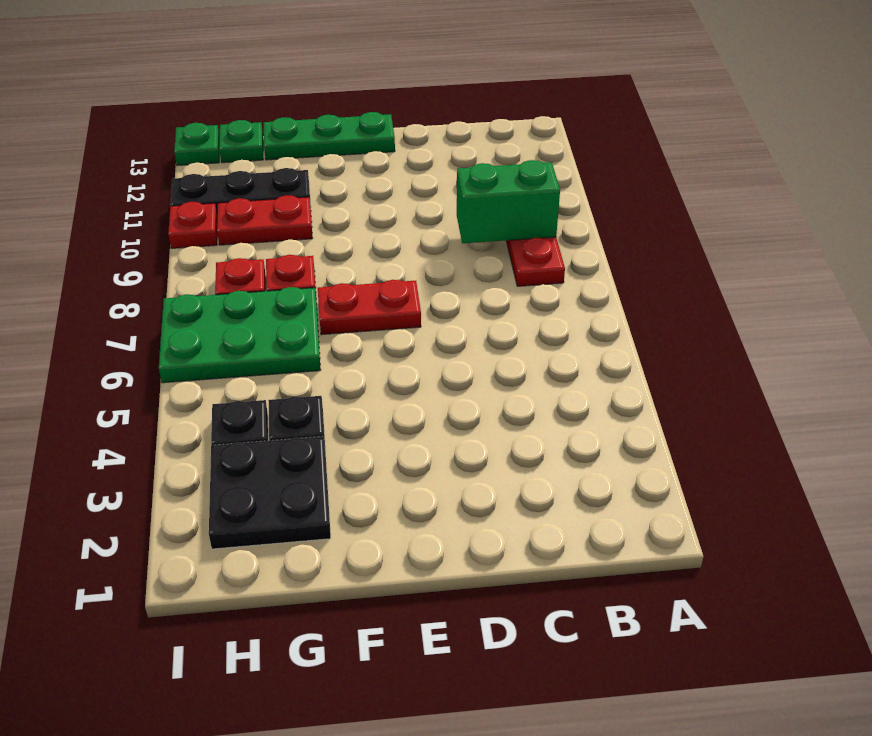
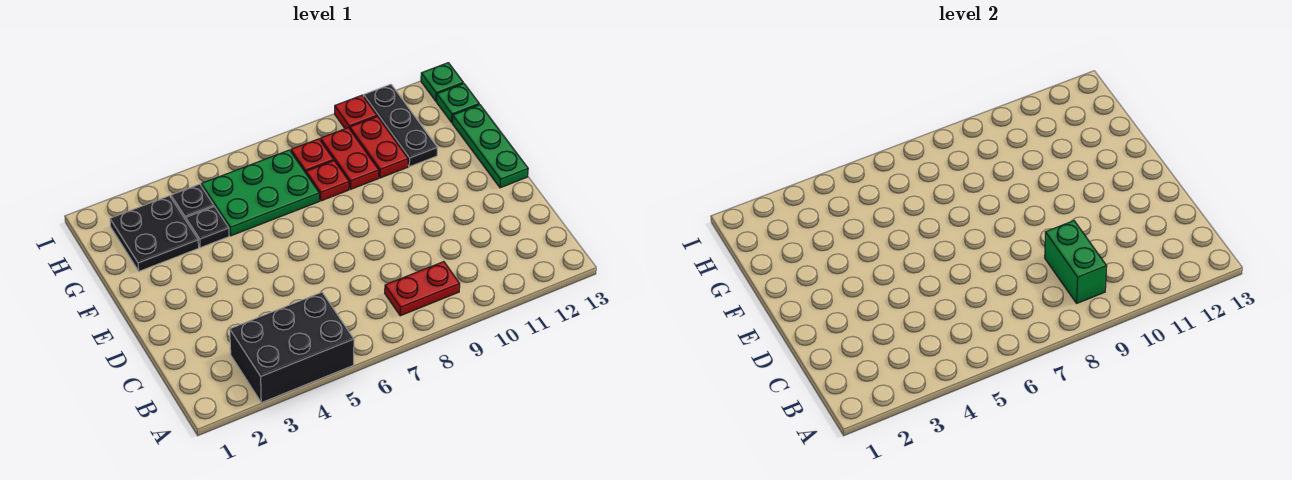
none -> black brick A3:B5 level 1
red plate E7:F7 level 1 -> red plate G9:H9 level 1
green plate G6:I7 level 1 -> green plate G5:H7 level 1

